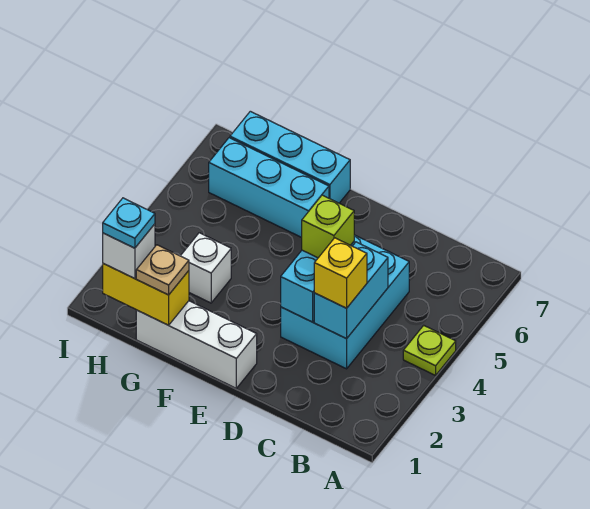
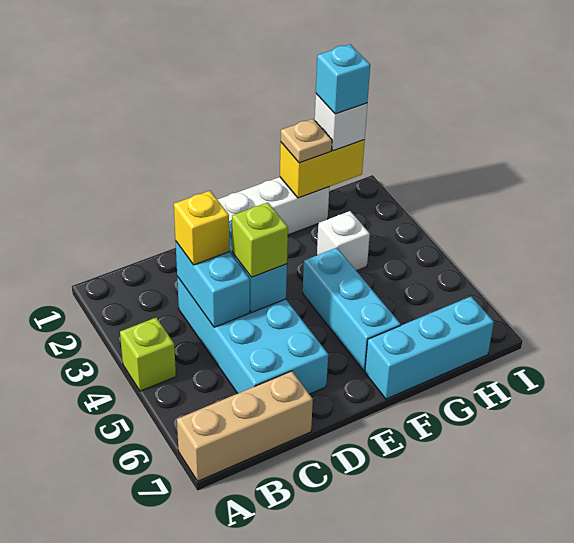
lime plate A4 level 1 -> lime brick A4 level 1
none -> tan brick A7:C7 level 1
cyan brick C3:D5 level 1 -> cyan brick C3:D6 level 1
cyan brick F6:H6 level 1 -> cyan brick F4:F6 level 1
cyan plate H1 level 4 -> cyan brick H1 level 4

